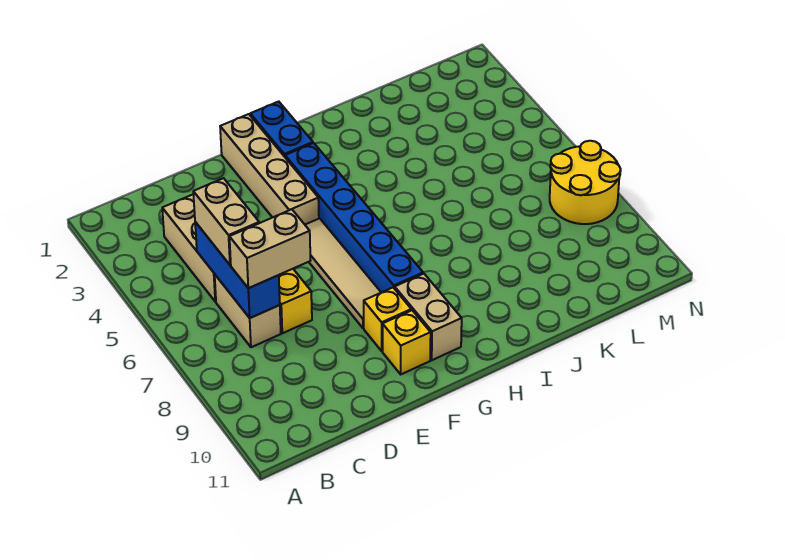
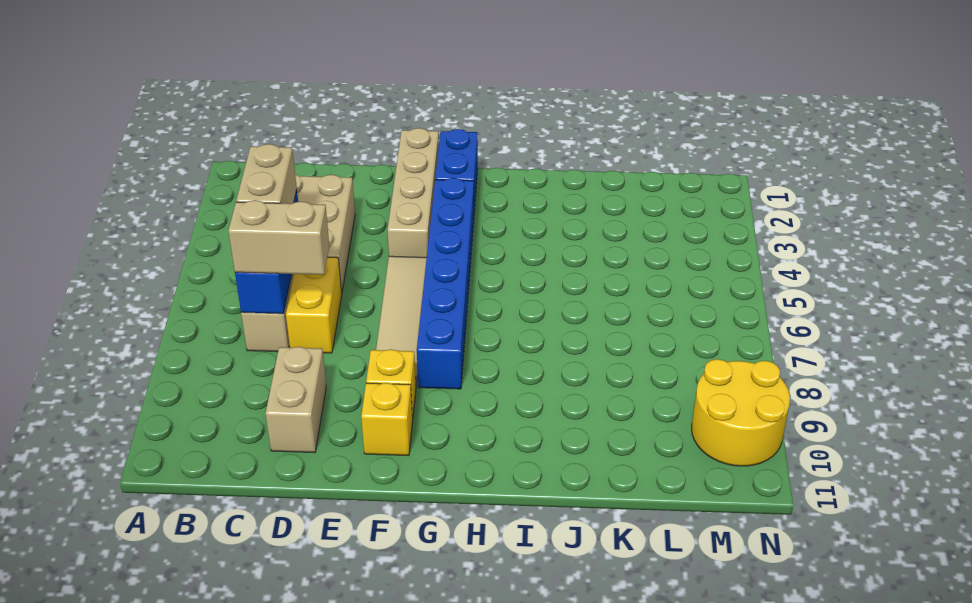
tan brick G9:G10 level 1 -> tan brick D9:D10 level 1
yellow round brick M7:N8 level 1 -> yellow round brick M9:N10 level 1

